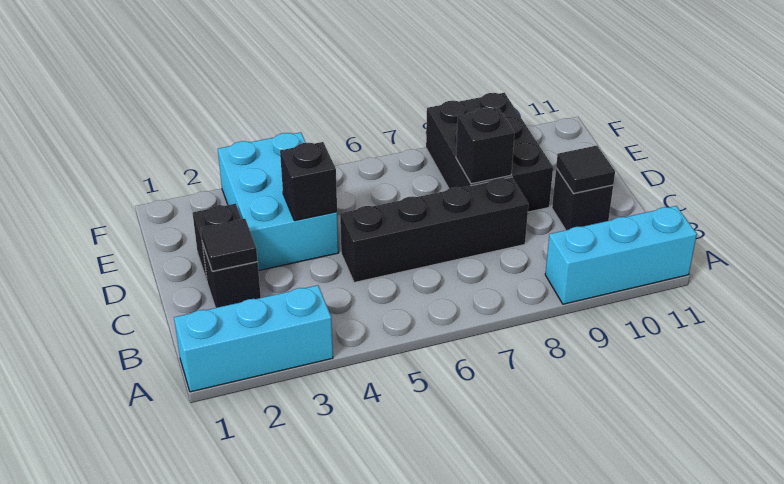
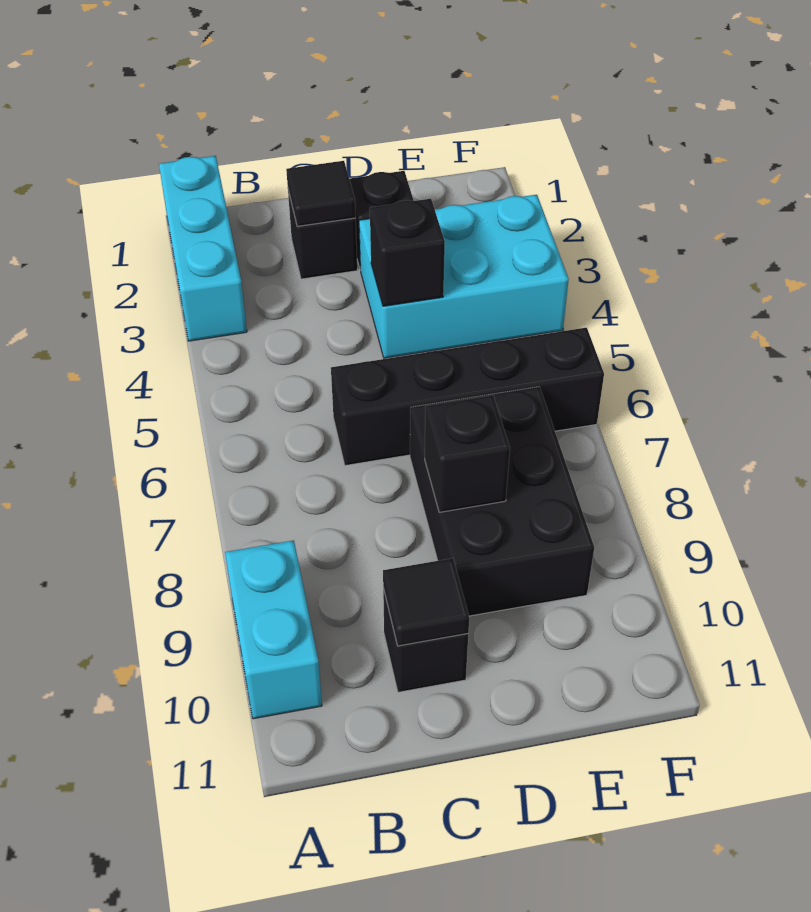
cyan brick A9:A11 level 1 -> cyan brick A9:A10 level 1
black brick C5:C8 level 1 -> black brick C6:F6 level 1
black brick D8:F9 level 1 -> black brick D7:E9 level 1

